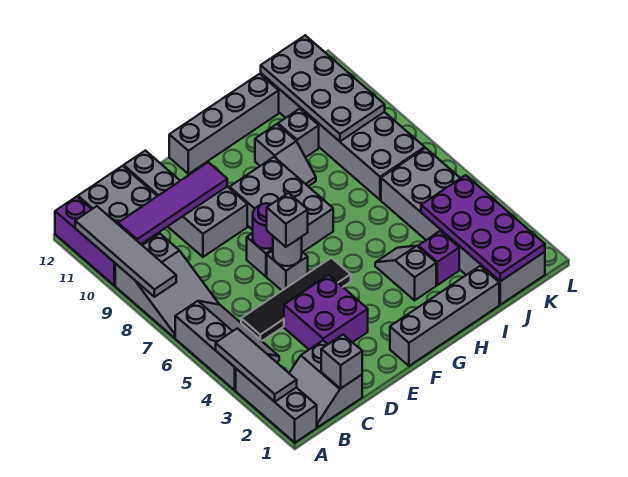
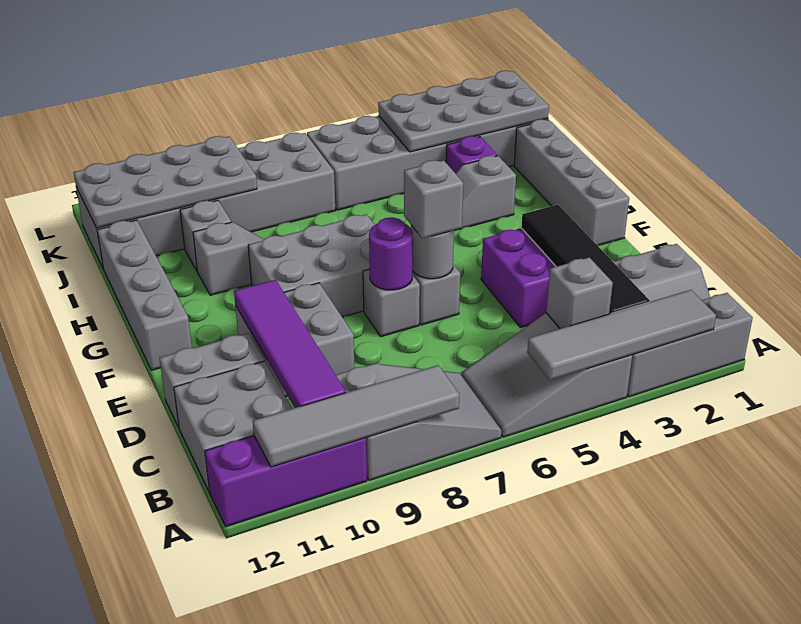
grey tile A2:A4 level 2 -> grey tile A2:A5 level 2
grey slope A4:B6 level 1 top A -> grey slope A4:B6 level 1 top 4
grey brick C1 level 2 -> grey brick B4 level 2
black tile C5:F5 level 1 -> black tile B3:E3 level 2
purple plate J1:K4 level 2 -> grey plate J1:K4 level 2

